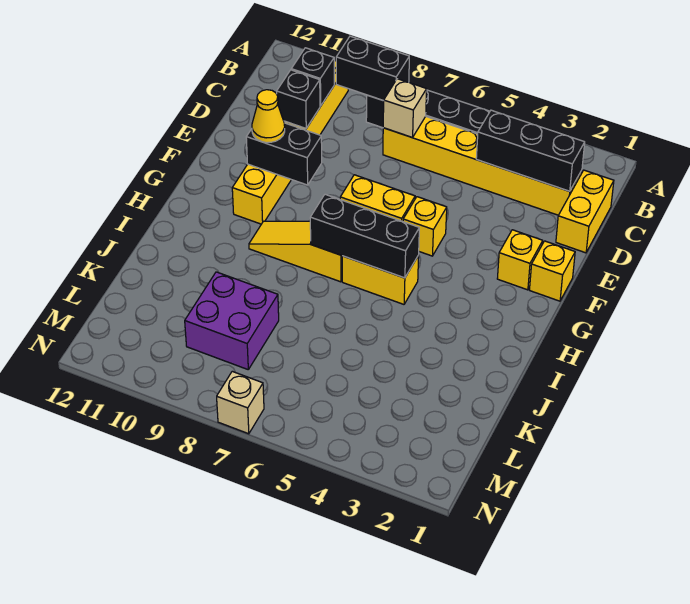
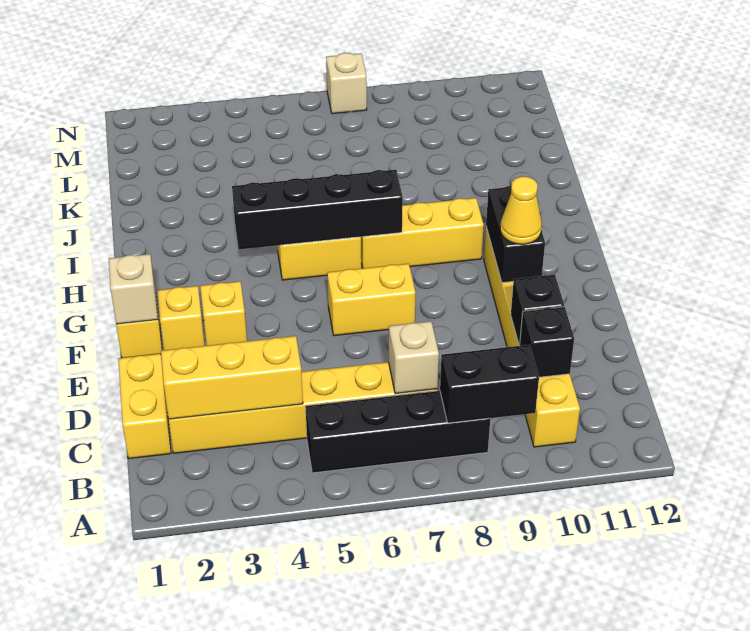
black brick C2:C4 level 2 -> yellow brick C2:C4 level 2
none -> tan brick F1 level 2
yellow brick F5 level 1 -> yellow brick F3 level 1
black brick F9:F10 level 2 -> black brick F10:G10 level 2
black brick H5:H7 level 2 -> black brick H4:H7 level 2
yellow slope H7:H9 level 1 top 7 -> yellow brick H7:H9 level 1
purple brick K8:L9 level 1 -> none

